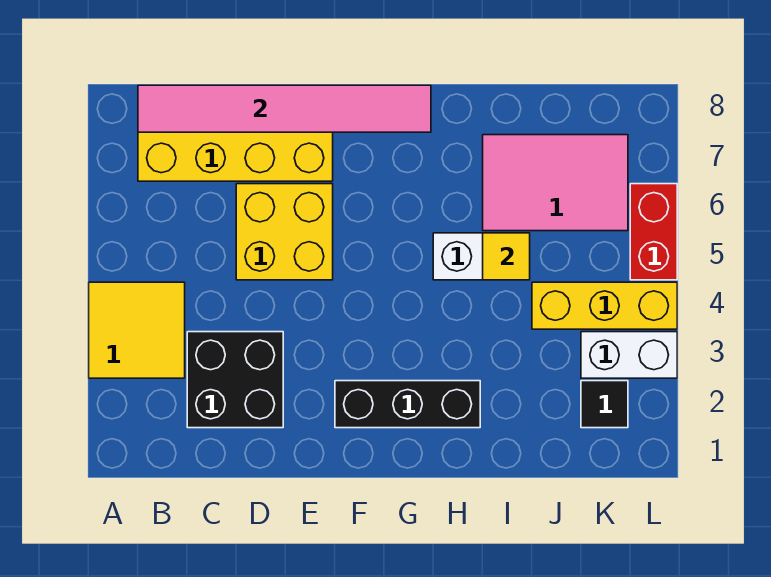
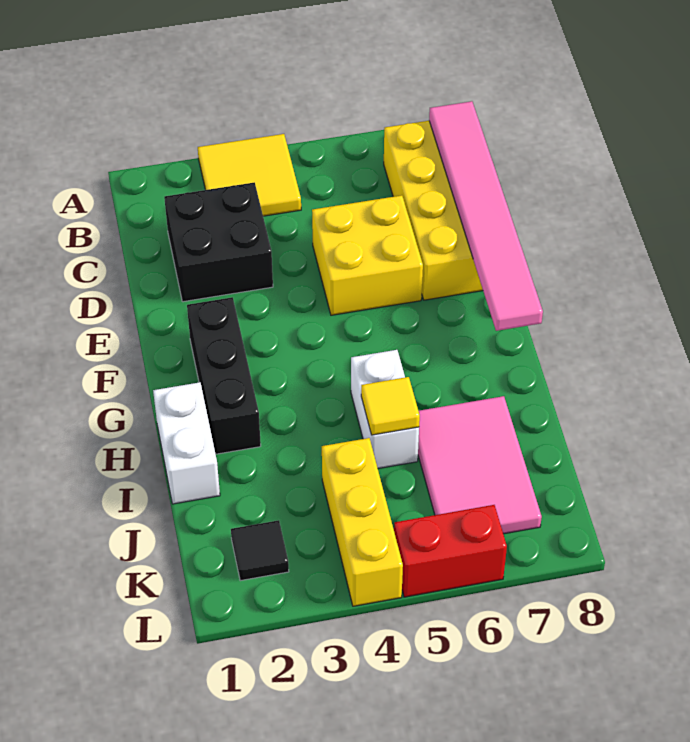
white brick K3:L3 level 1 -> white brick H1:I1 level 1

